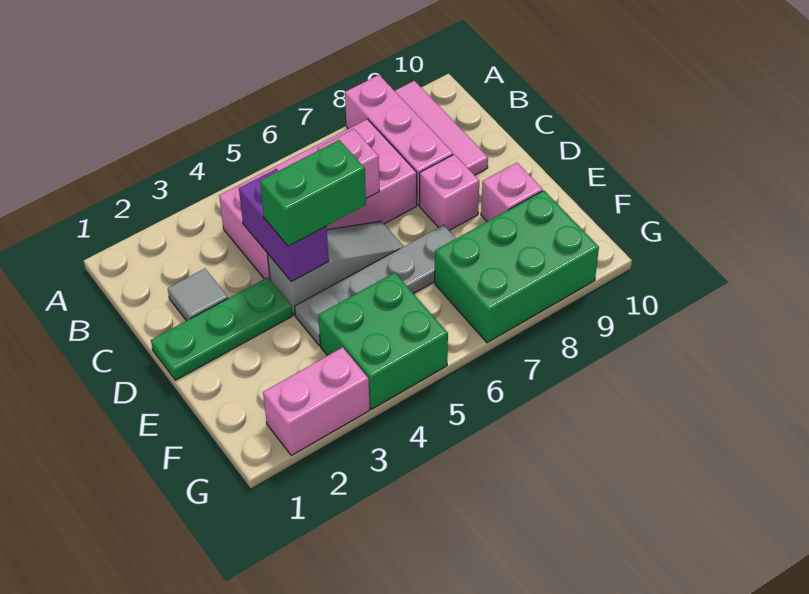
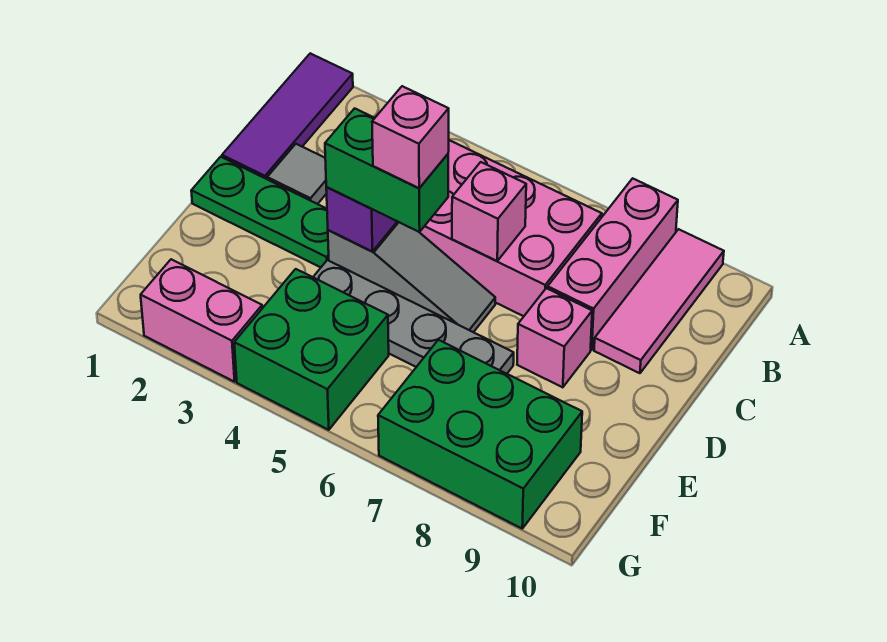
none -> purple tile A1:C1 level 1
pink brick E9 level 1 -> pink brick D5 level 4

